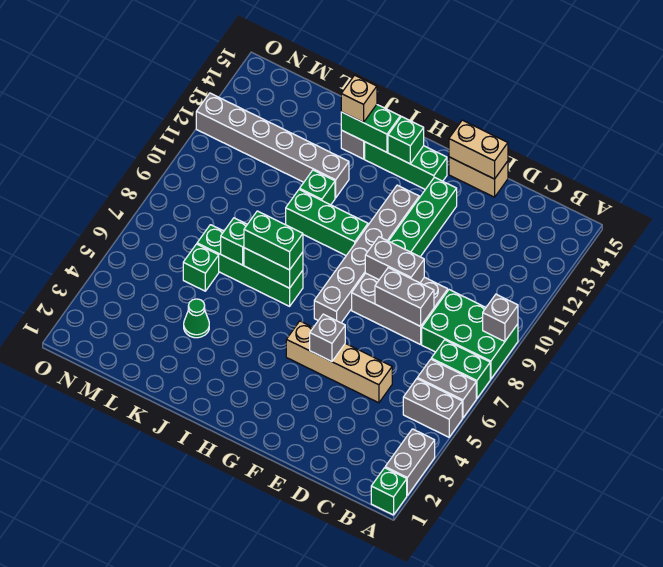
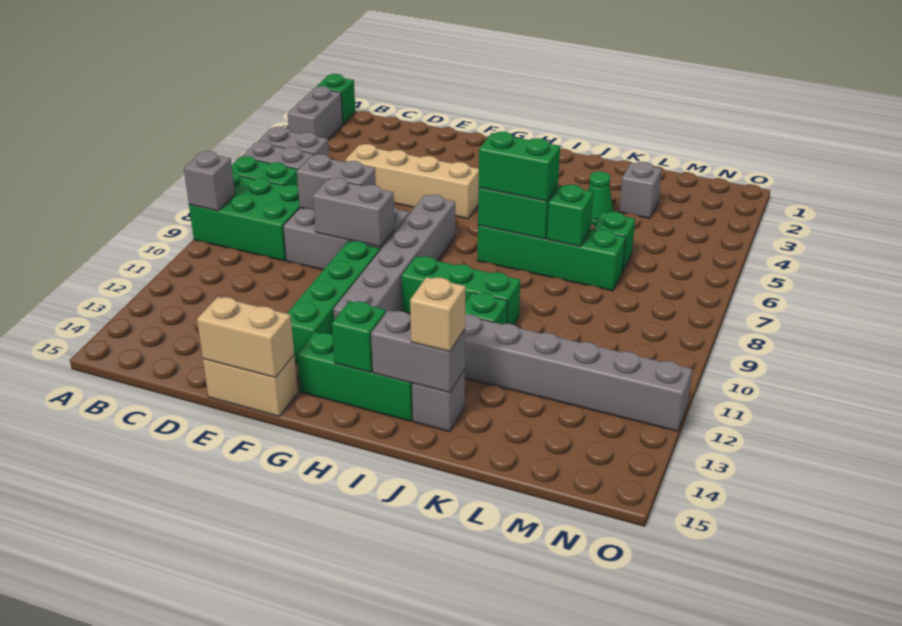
grey brick F5 level 2 -> grey brick L3 level 1
green brick I14:J14 level 2 -> grey brick I14:J14 level 2

